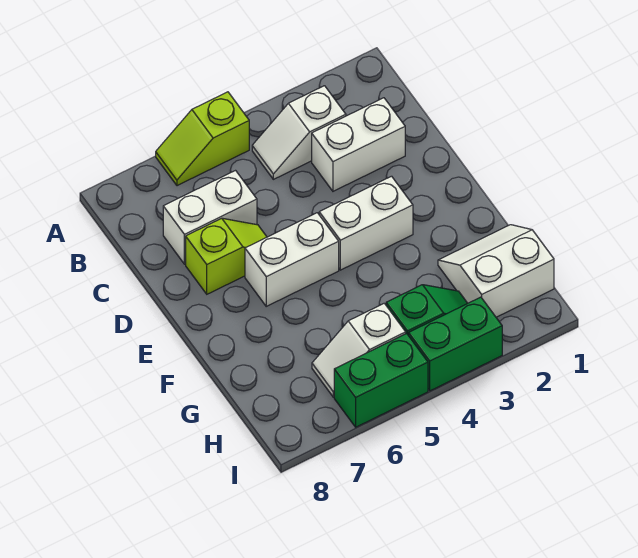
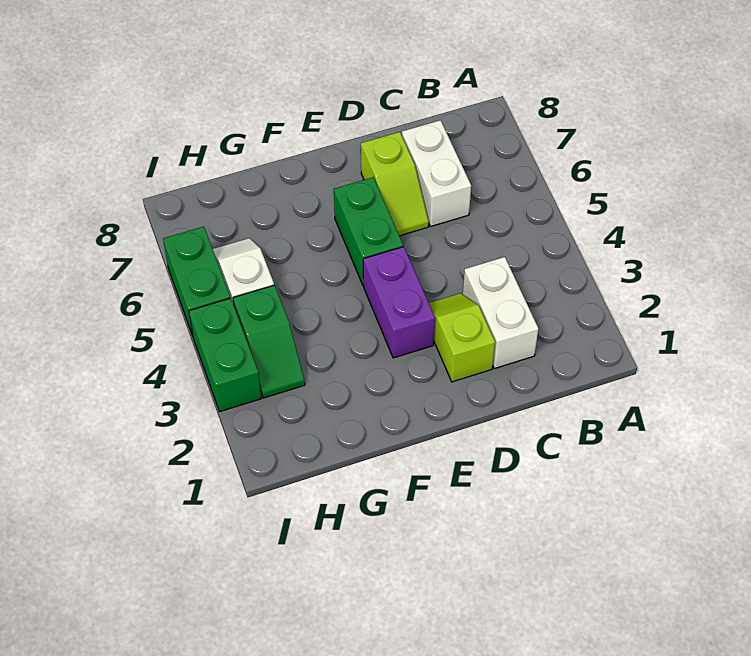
lime slope A5:A6 level 1 top 5 -> lime slope D2:D3 level 1 top 2
white slope B3:B4 level 1 top 3 -> none
white brick E3:E4 level 1 -> purple brick E3:E4 level 1
white brick E5:E6 level 1 -> green brick E5:E6 level 1
white slope G1:H2 level 1 top H -> none

